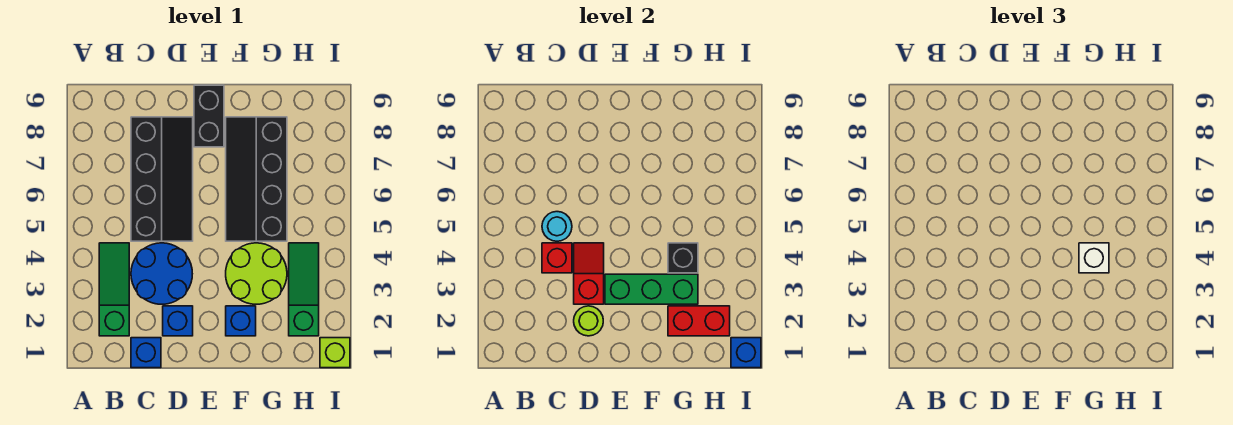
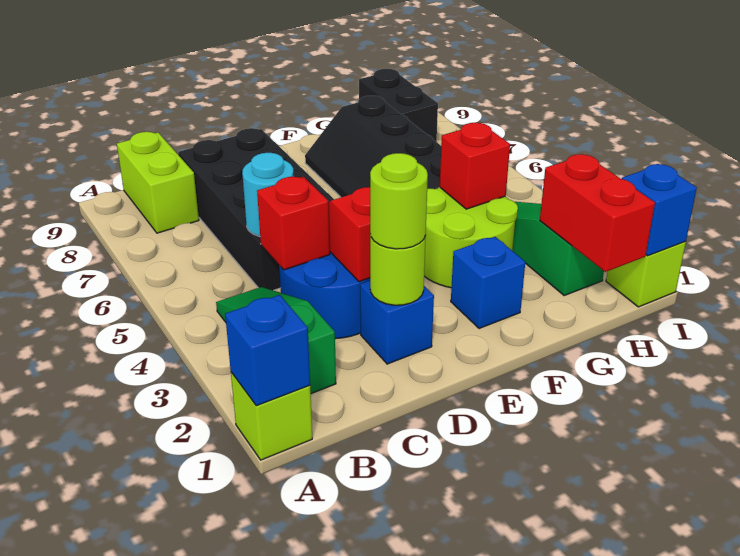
none -> lime brick A1 level 1
none -> lime brick B8:B9 level 1
blue brick C1 level 1 -> blue brick A1 level 2
black slope C5:D8 level 1 top C -> black brick C5:D8 level 1
none -> lime round brick D2 level 3
green brick E3:G3 level 2 -> none
black brick E8:E9 level 1 -> black brick H8:H9 level 1
red brick G2:H2 level 2 -> red brick H1:H2 level 2
black brick G4 level 2 -> red brick G4 level 2
white brick G4 level 3 -> none

